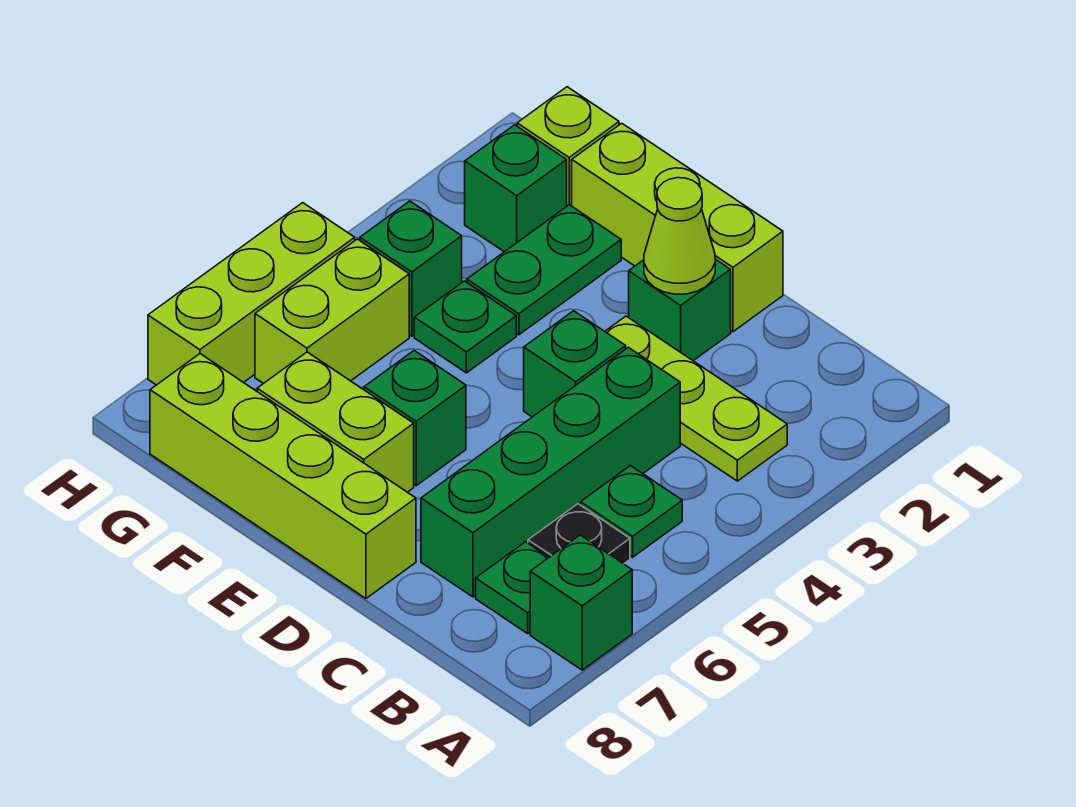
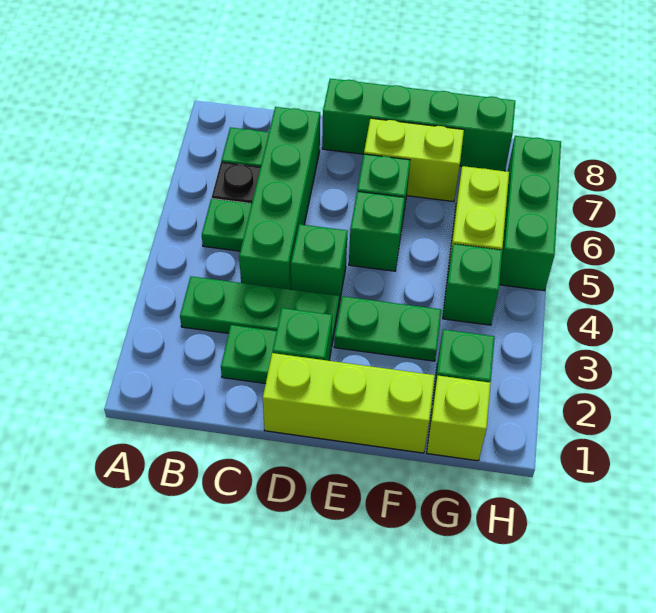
green brick A7 level 1 -> green brick E5 level 1
lime plate B3:D3 level 1 -> green plate B3:D3 level 1
lime cone D2 level 2 -> none
lime brick D8:G8 level 1 -> green brick D8:G8 level 1
green plate F2:F3 level 1 -> green plate E3:F3 level 1
green plate F4 level 1 -> green plate C2 level 1
lime brick H5:H7 level 1 -> green brick H5:H7 level 1

